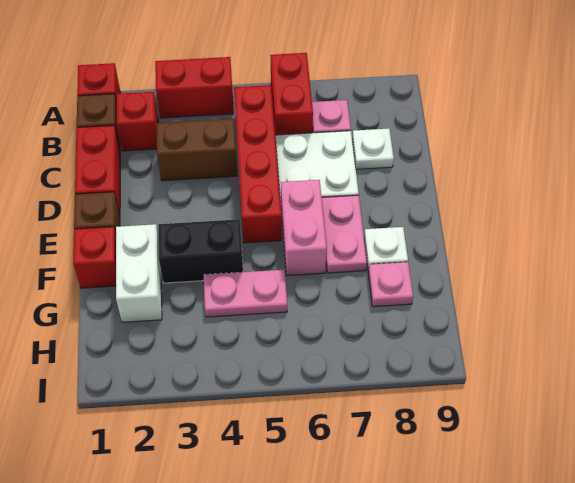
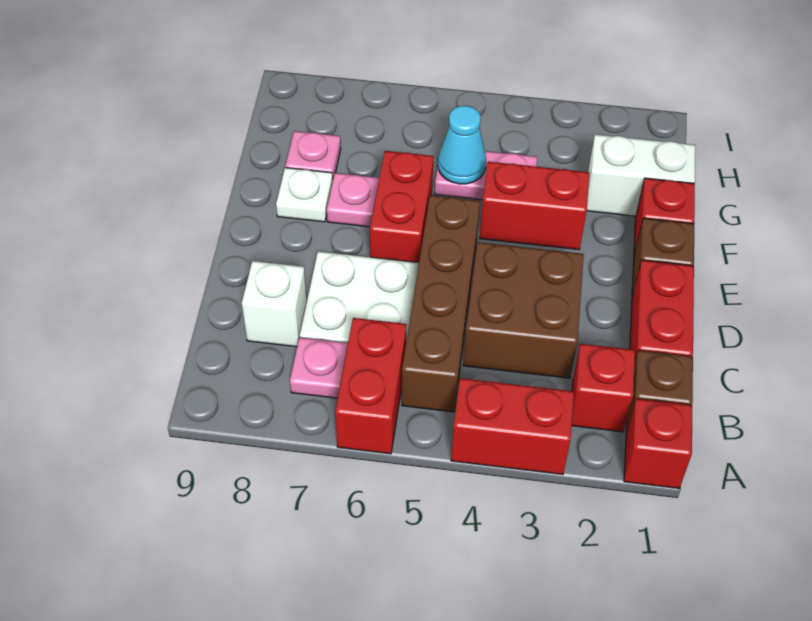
red brick B5:E5 level 1 -> brown brick B5:E5 level 1
brown brick C3:C4 level 1 -> brown brick C3:D4 level 1
white plate C8 level 1 -> white brick C8 level 1
pink brick E6:F6 level 1 -> red brick E6:F6 level 1
pink plate E7:F7 level 1 -> pink plate F7 level 1
white brick F2:G2 level 1 -> white brick G1:G2 level 1
black brick F3:F4 level 1 -> red brick F3:F4 level 1
none -> cyan cone G5 level 2

